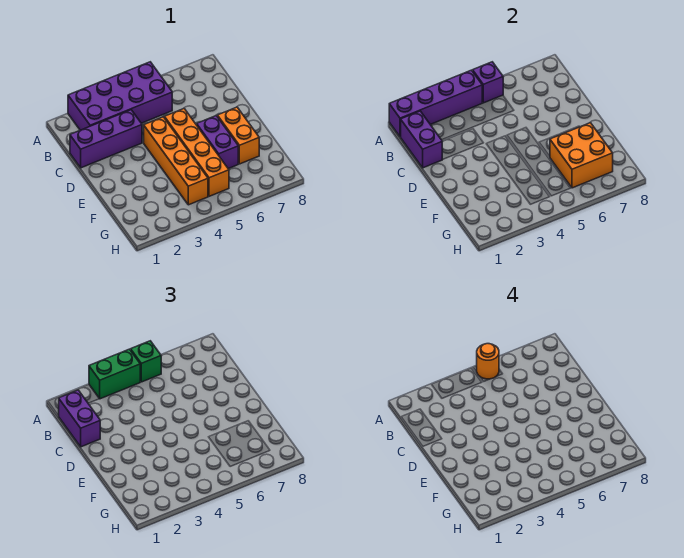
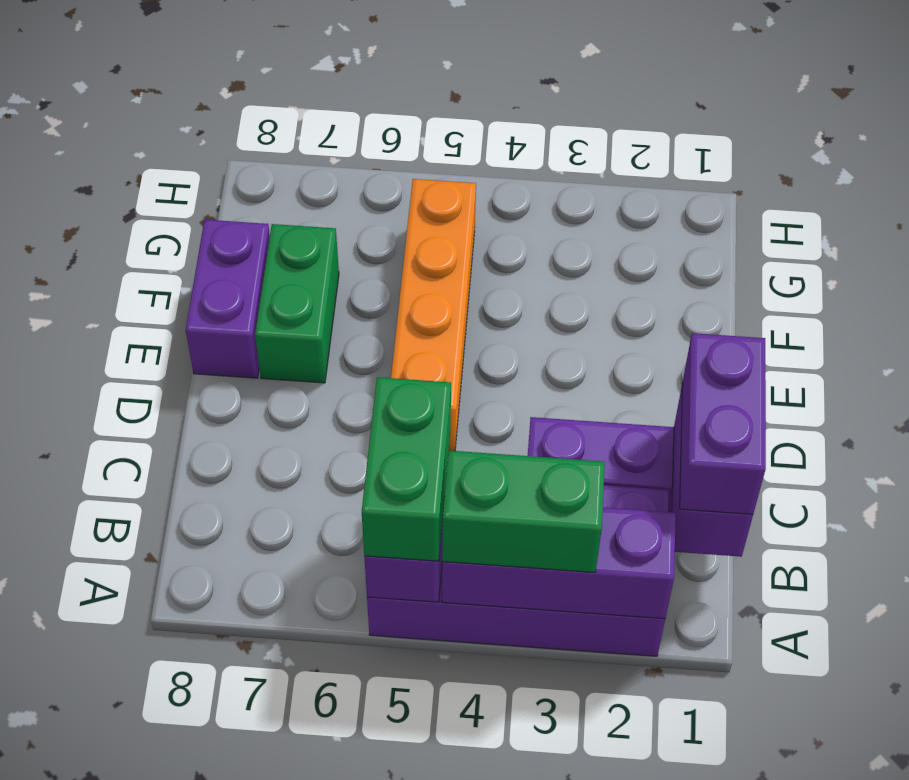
purple brick A1:A4 level 2 -> purple brick A2:A4 level 2
green brick A5 level 3 -> green brick A5:B5 level 3
orange round brick A5 level 4 -> none
orange brick D4:G4 level 1 -> none
purple brick E6:F6 level 1 -> purple brick E8:F8 level 1
orange brick E7:F7 level 1 -> green brick E7:F7 level 1
orange brick F6:G7 level 2 -> none

